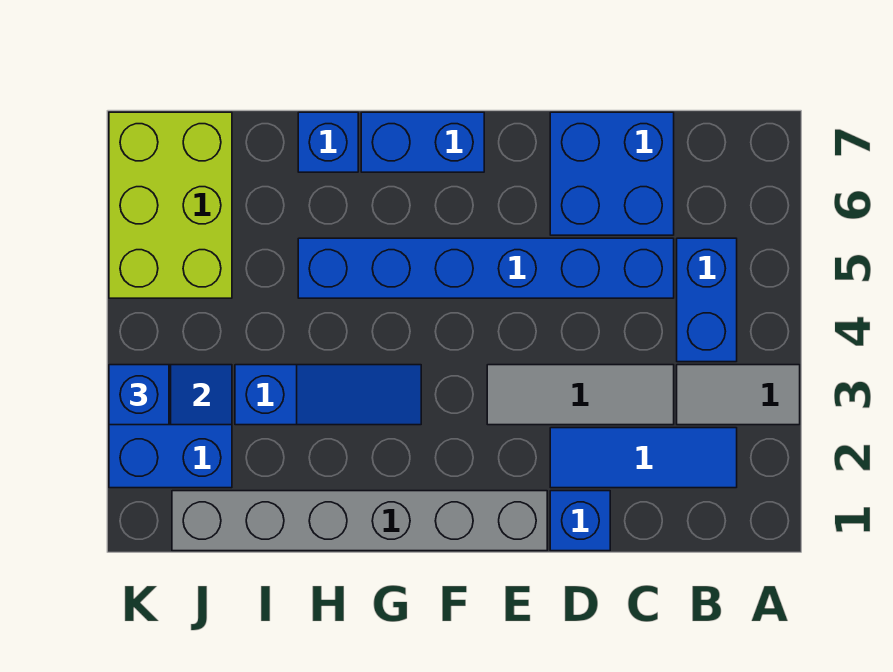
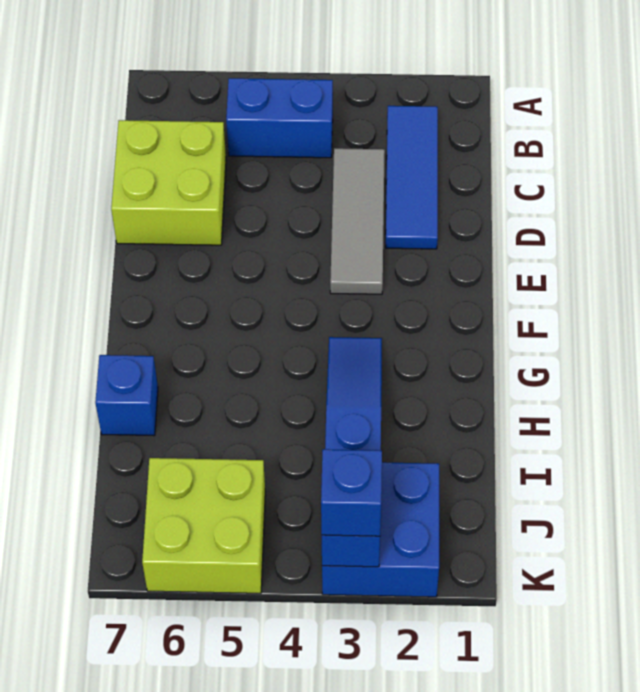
grey tile A3:B3 level 1 -> none
blue brick C5:H5 level 1 -> none
blue brick C6:D7 level 1 -> lime brick C6:D7 level 1
blue brick D1 level 1 -> none
grey brick E1:J1 level 1 -> none
blue brick F7:G7 level 1 -> none
lime brick J5:K7 level 1 -> lime brick J5:K6 level 1

